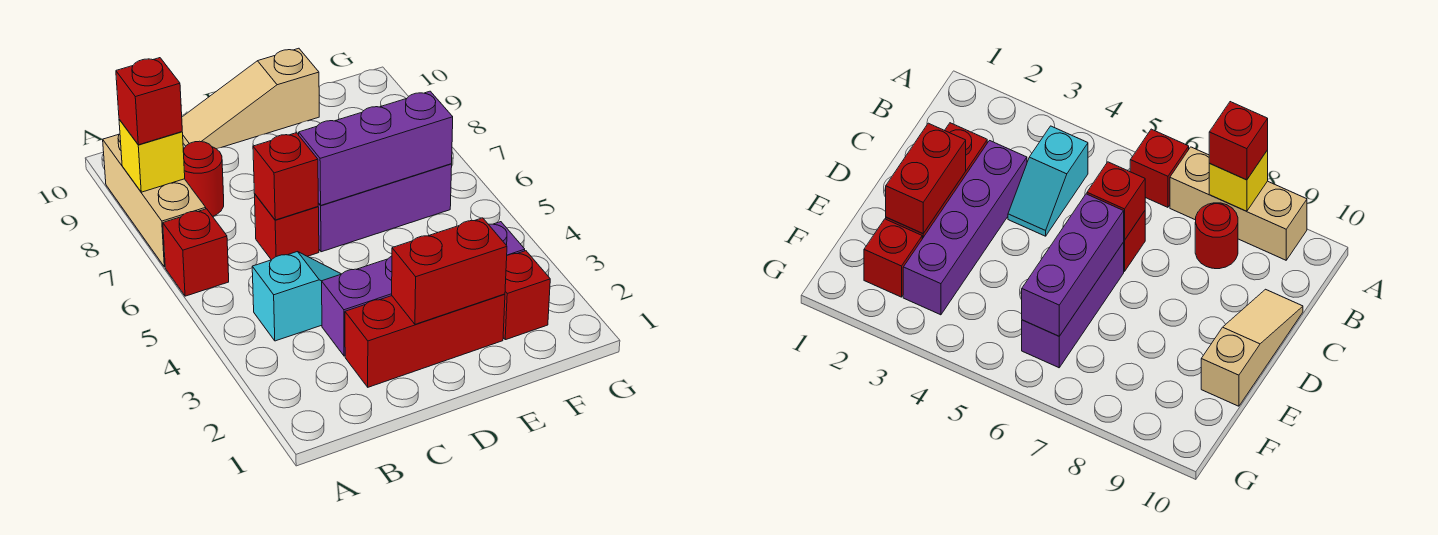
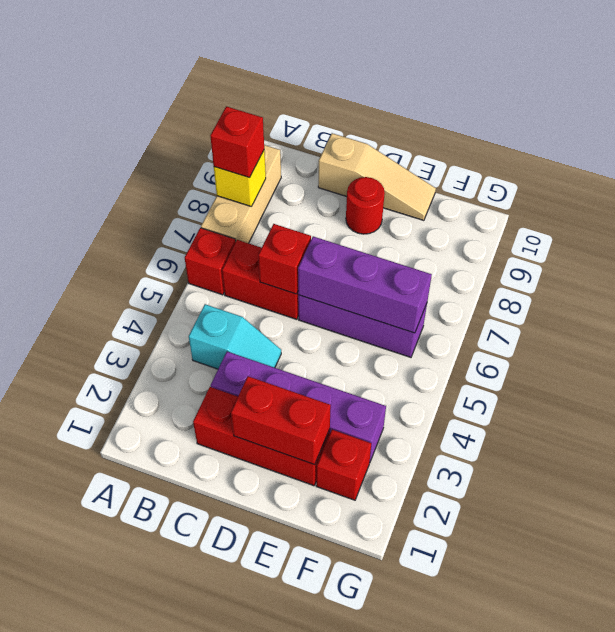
red round brick B8 level 1 -> red round brick D9 level 1
red brick C6 level 1 -> red brick B6:C6 level 1
tan slope C10:E10 level 1 top E -> tan slope C10:E10 level 1 top C

